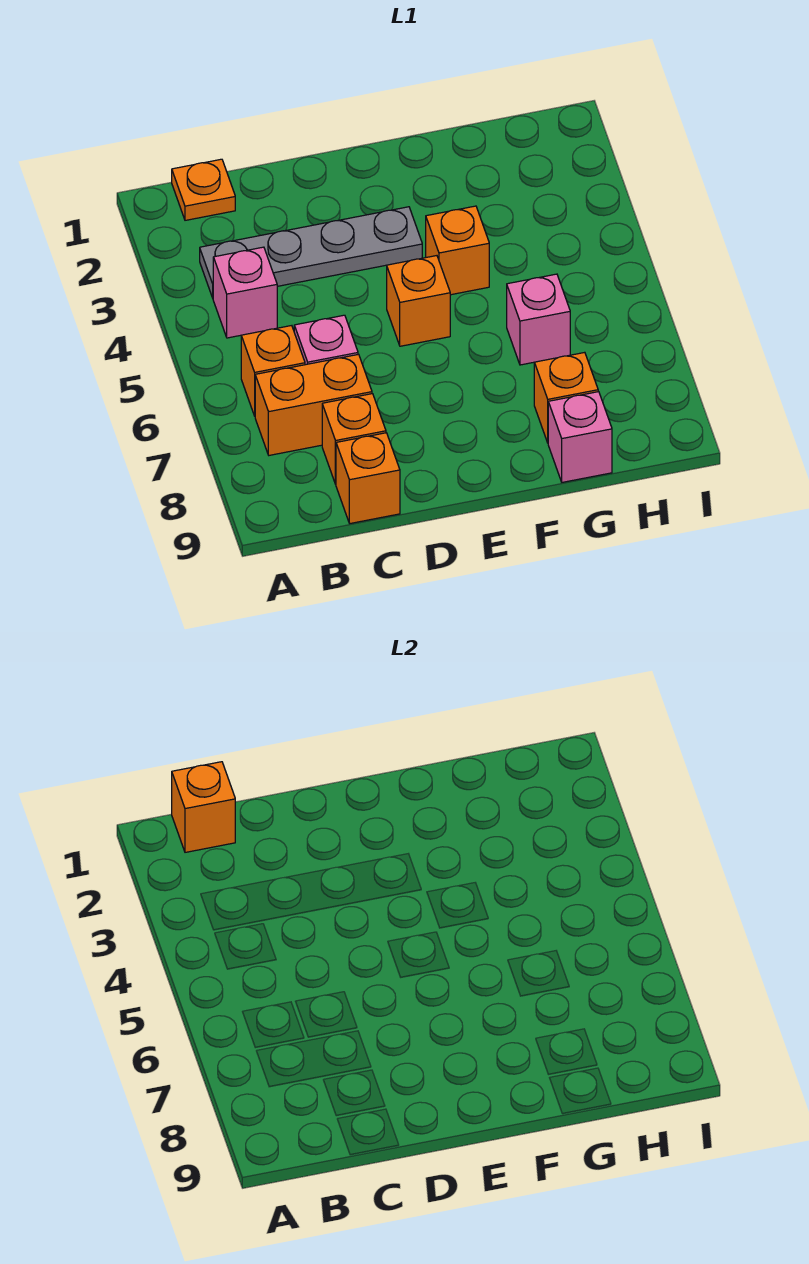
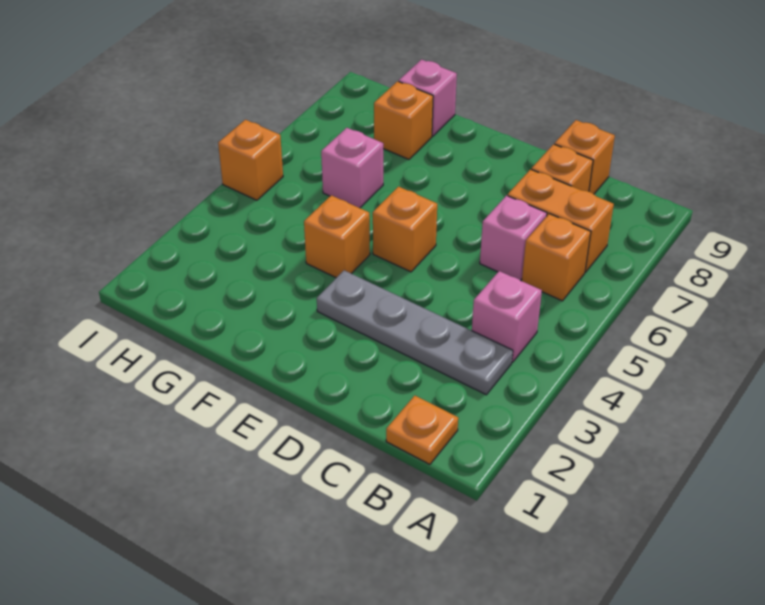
orange brick B1 level 2 -> orange brick I5 level 1

